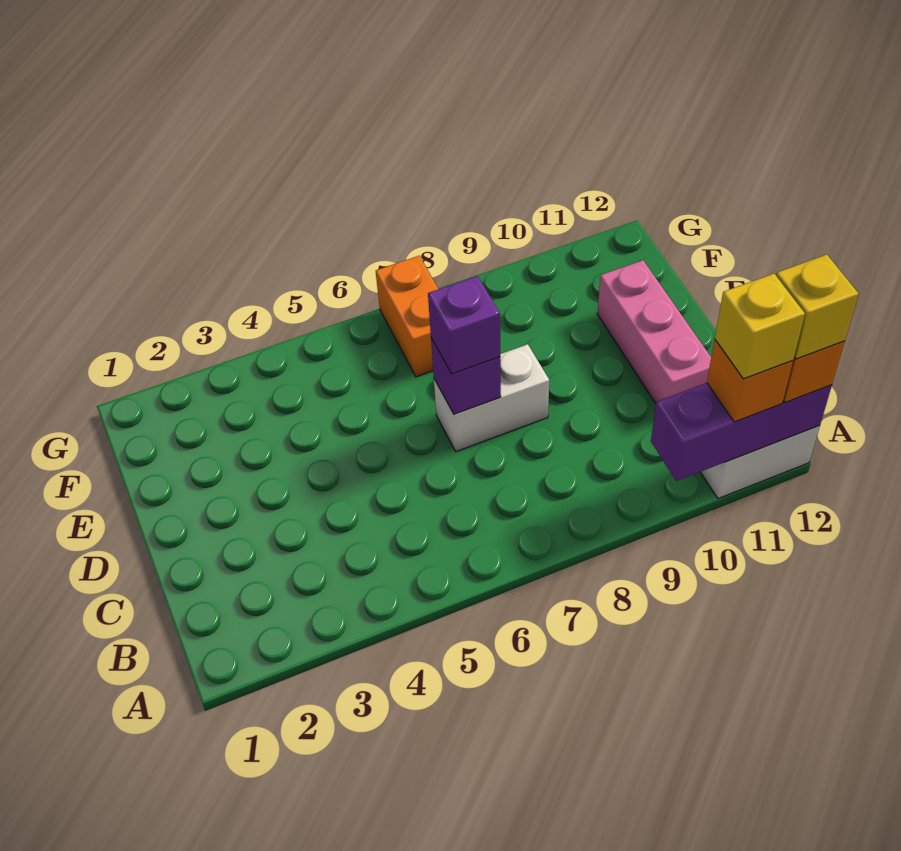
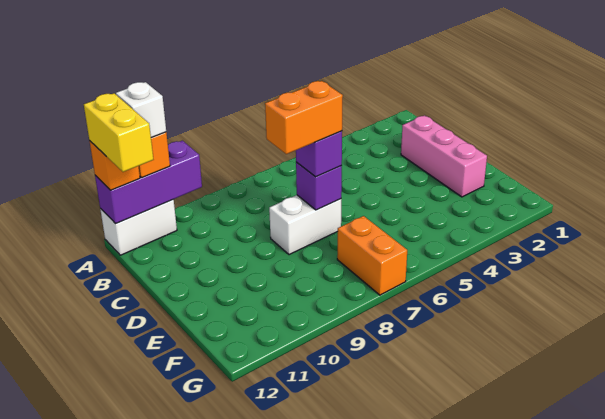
yellow brick A11 level 4 -> white brick A11 level 4
yellow brick A12 level 4 -> yellow brick A12:B12 level 4
pink brick C11:E11 level 1 -> pink brick C2:E2 level 1
none -> orange brick D7:D8 level 4

